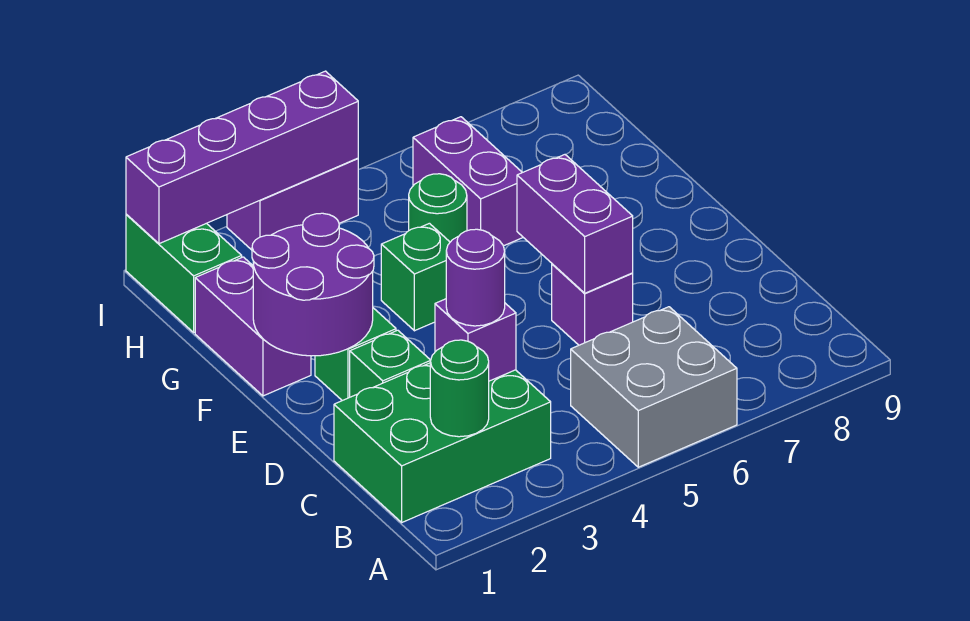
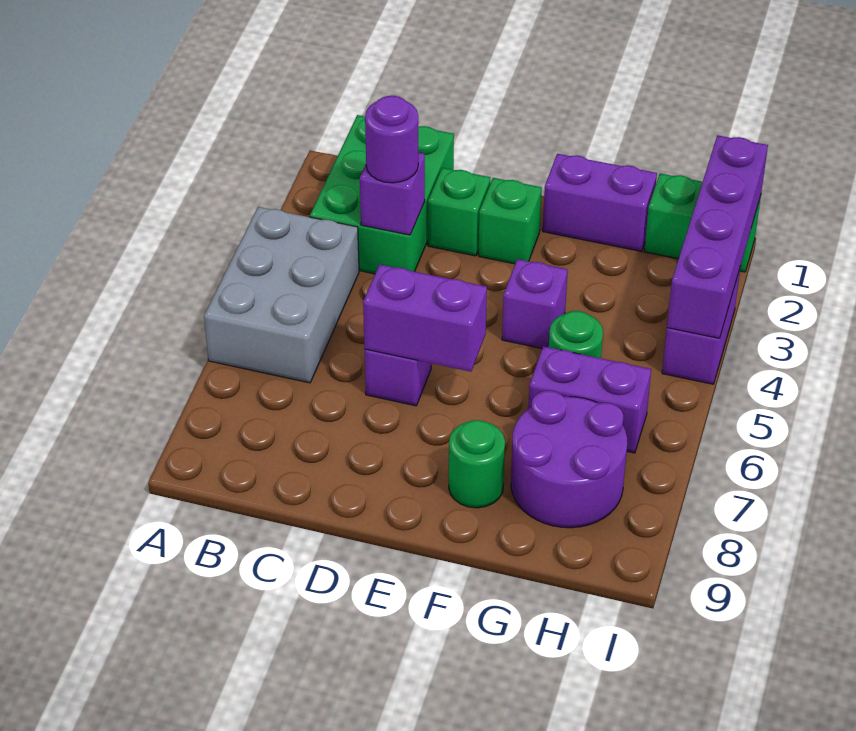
grey brick A5:B6 level 1 -> grey brick A4:B6 level 1
green round brick B2 level 2 -> green round brick F8 level 1
purple round brick E1:F2 level 2 -> purple round brick G7:H8 level 1
green brick F4 level 1 -> purple brick F4 level 1

